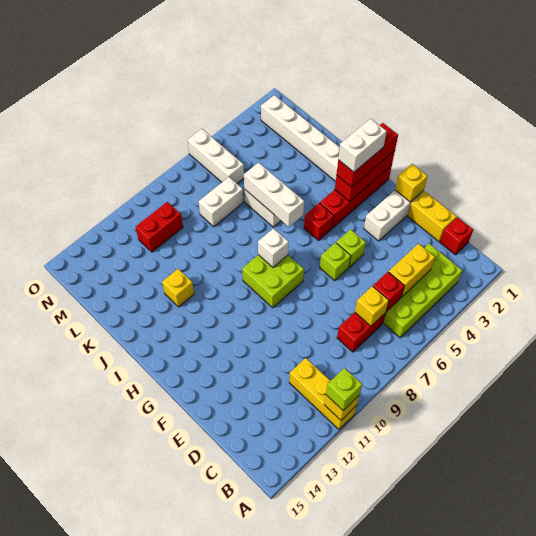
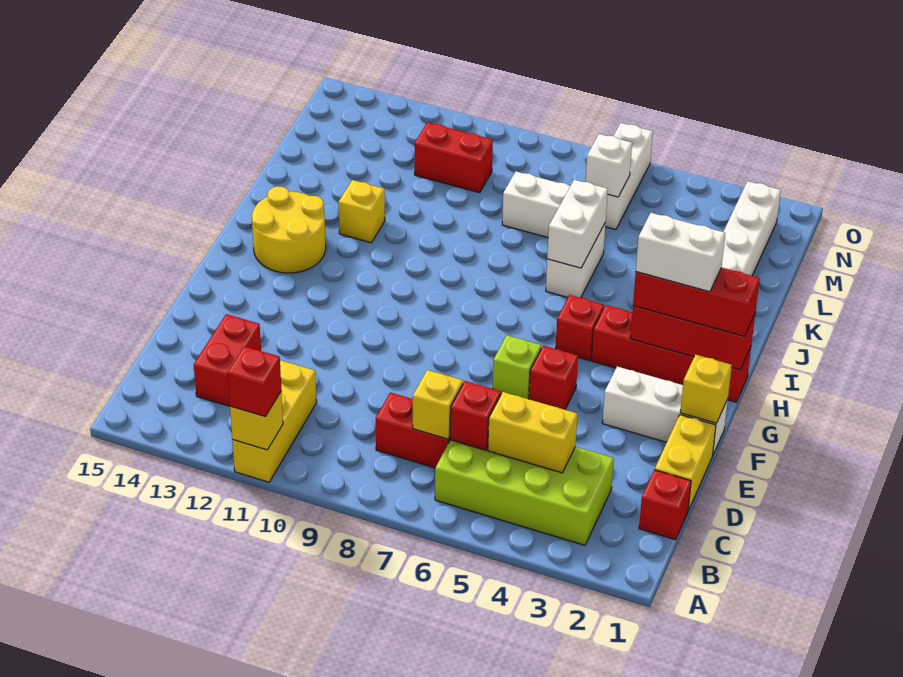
lime brick A11 level 3 -> red brick A11 level 3
none -> red brick C13:D13 level 1
lime brick F5 level 1 -> red brick F5 level 1
lime brick G8:H9 level 1 -> none
white brick H8 level 2 -> white brick M6 level 2
none -> yellow round brick H13:I14 level 1
white brick I6:K6 level 2 -> white brick J6:K6 level 2

